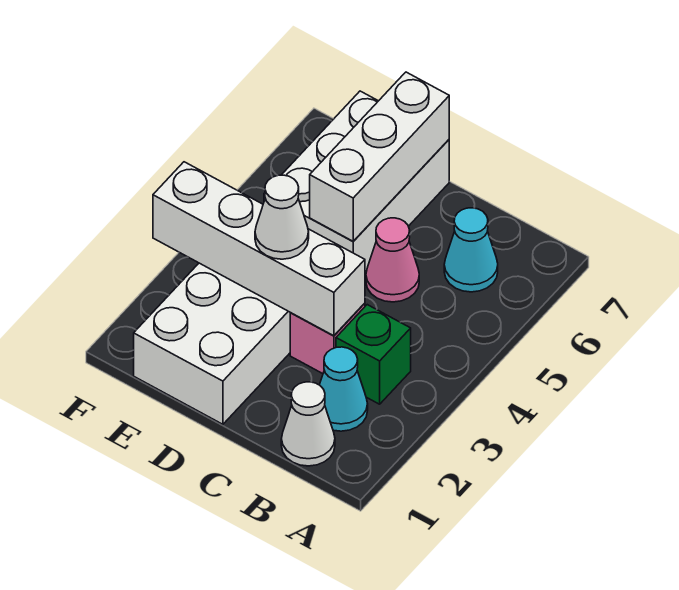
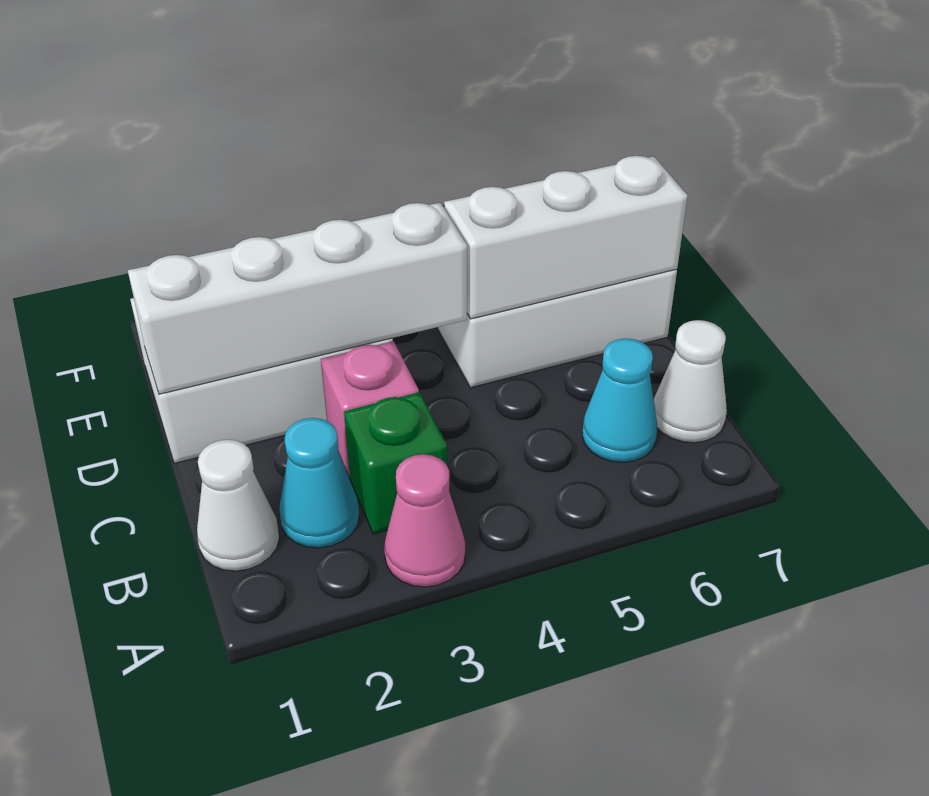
white brick C3:F3 level 2 -> white brick D1:D4 level 2
pink cone C5 level 1 -> pink cone A3 level 1
white cone D3 level 3 -> white cone B7 level 1

